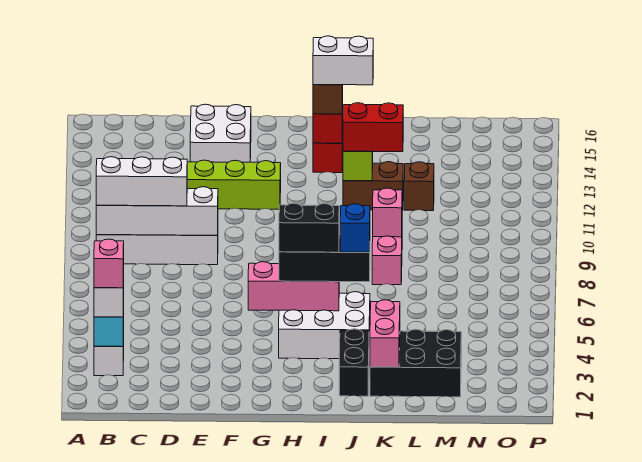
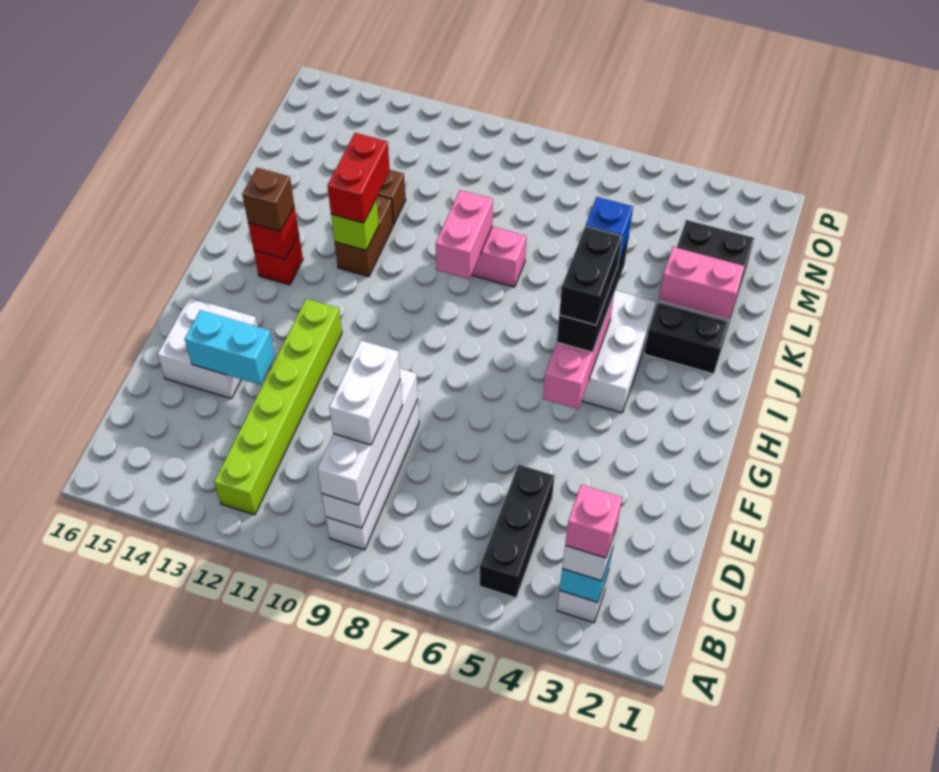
none -> black brick B5:D5 level 1
none -> cyan brick E13:E14 level 2
white brick I14:J14 level 4 -> white brick C9:D9 level 4
pink brick K9 level 2 -> pink brick J9:K9 level 2

